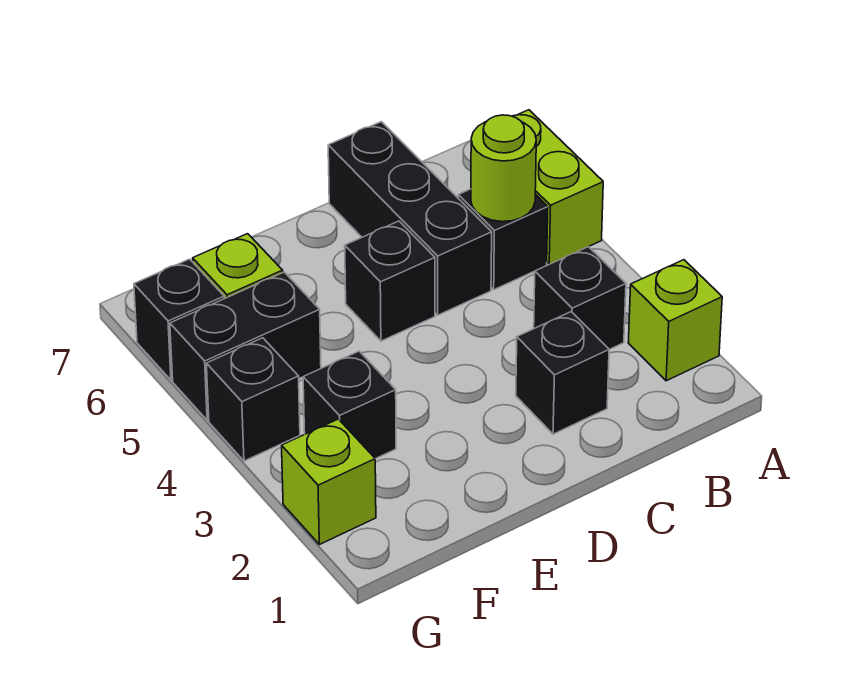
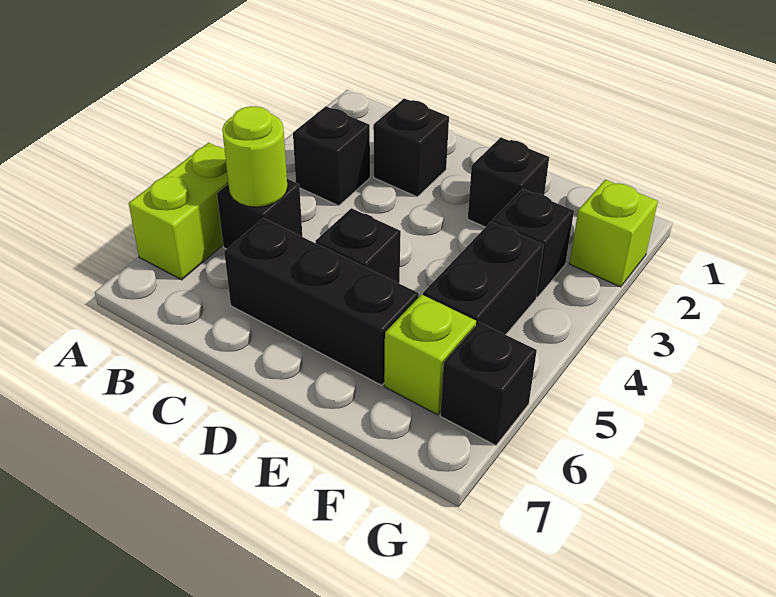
lime brick A2 level 1 -> none
black brick C5:C7 level 1 -> black brick C6:E6 level 1
black brick F5:G5 level 1 -> black brick F4:F5 level 1
black brick G4 level 1 -> black brick E2 level 1

